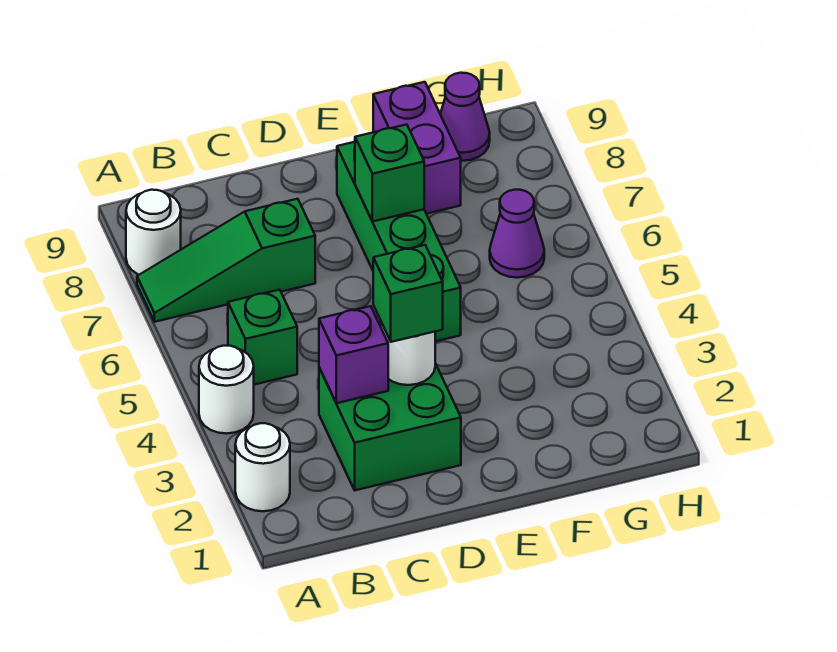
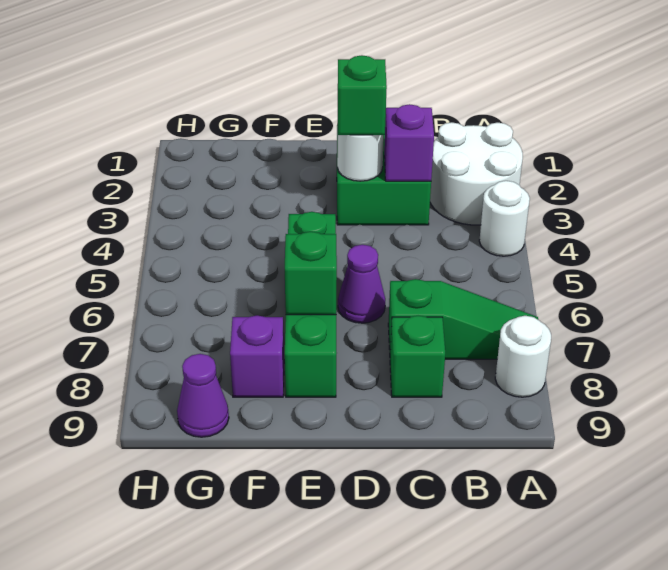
white round brick A2 level 1 -> white round brick A2:B3 level 1
green brick B5 level 1 -> green brick C8 level 1
purple brick F8:F9 level 1 -> purple brick F8 level 1
purple cone G6 level 1 -> purple cone D6 level 1

